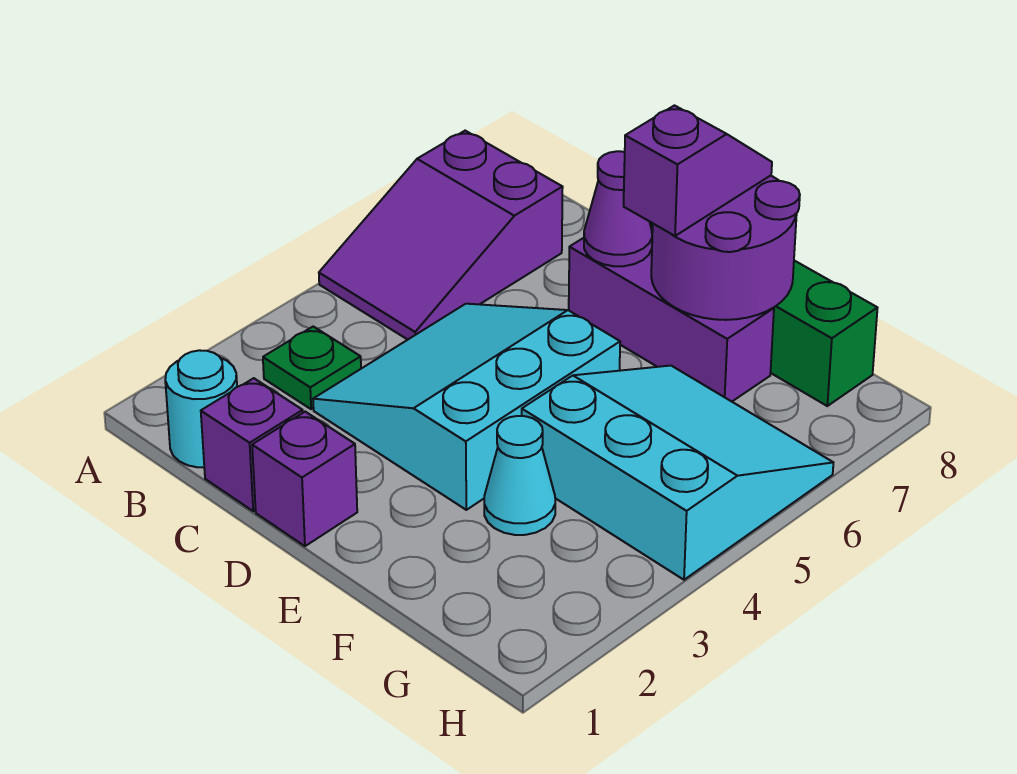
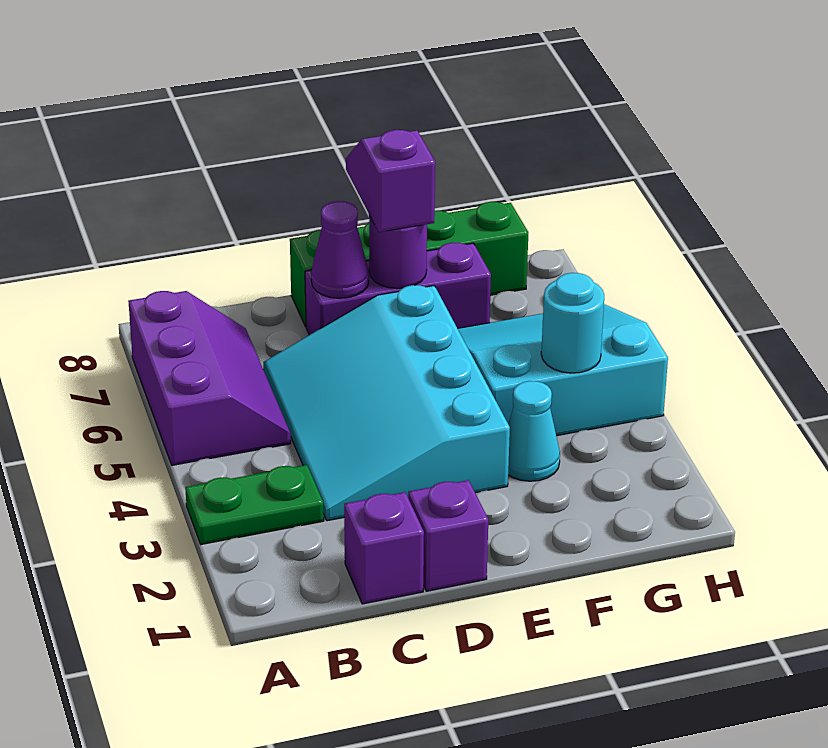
purple slope A5:B7 level 1 top 7 -> purple slope A5:B7 level 1 top A
cyan round brick B1 level 1 -> cyan round brick G4 level 2
green plate B3 level 1 -> green plate A3:B3 level 1
cyan slope C3:E5 level 1 top E -> cyan slope C3:E6 level 1 top E
purple round brick E7:F8 level 2 -> purple round brick E7 level 2

